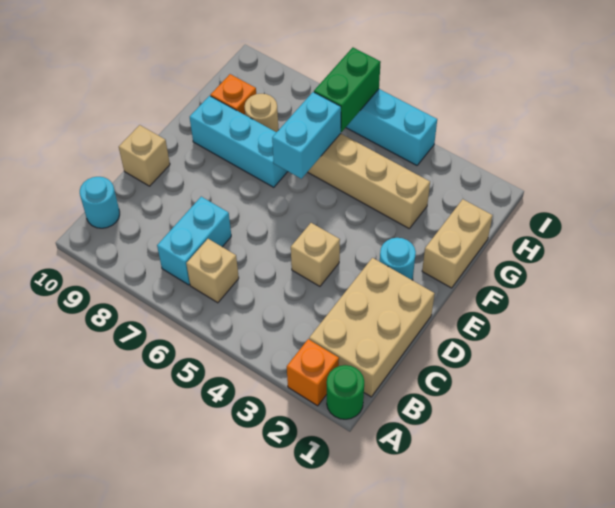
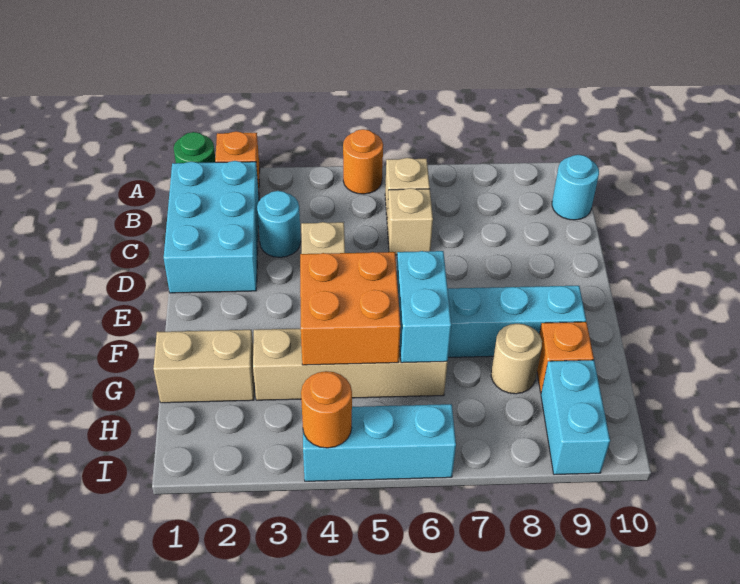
none -> orange round brick A5 level 1
tan brick B1:D2 level 1 -> cyan brick B1:D2 level 1
cyan brick B7:C7 level 1 -> cyan brick H9:I9 level 1
tan brick D10 level 1 -> tan brick C6 level 1
cyan round brick E2 level 1 -> cyan round brick C3 level 1
tan brick F1:G1 level 1 -> tan brick G1:G2 level 1
none -> orange brick F4:G5 level 2
green brick H6:I6 level 2 -> none
none -> orange round brick I4 level 2

